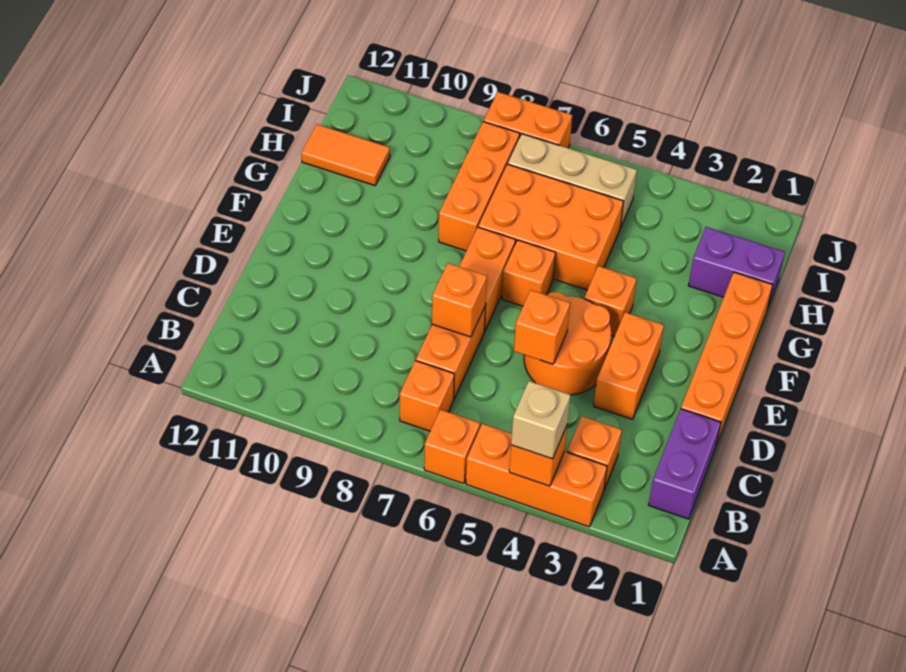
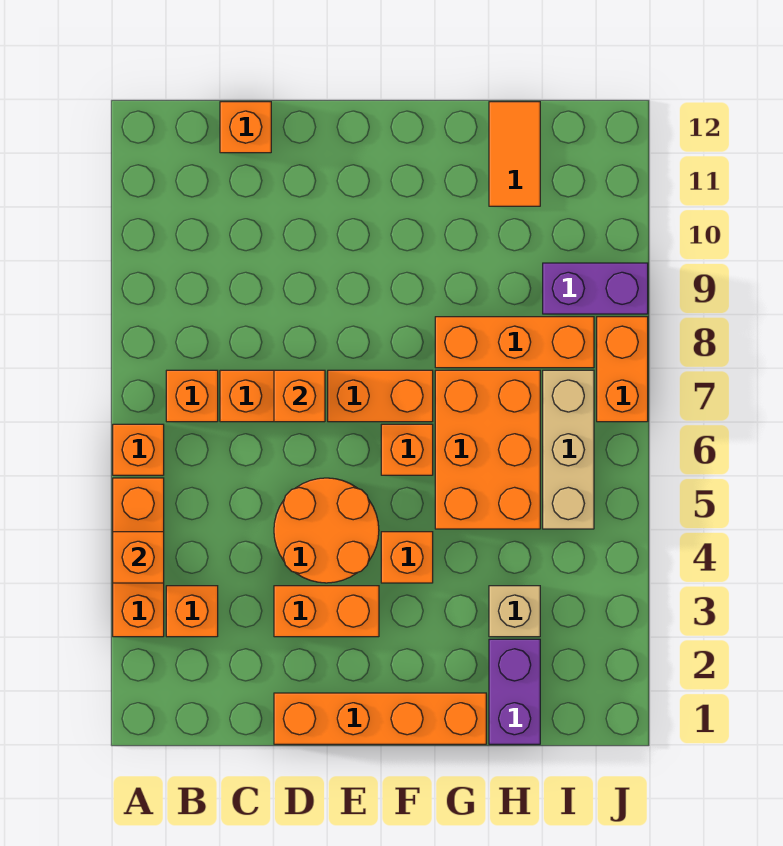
tan brick A4 level 3 -> tan brick H3 level 1
purple brick B1:C1 level 1 -> purple brick I9:J9 level 1
orange brick D5 level 2 -> orange brick C12 level 1

